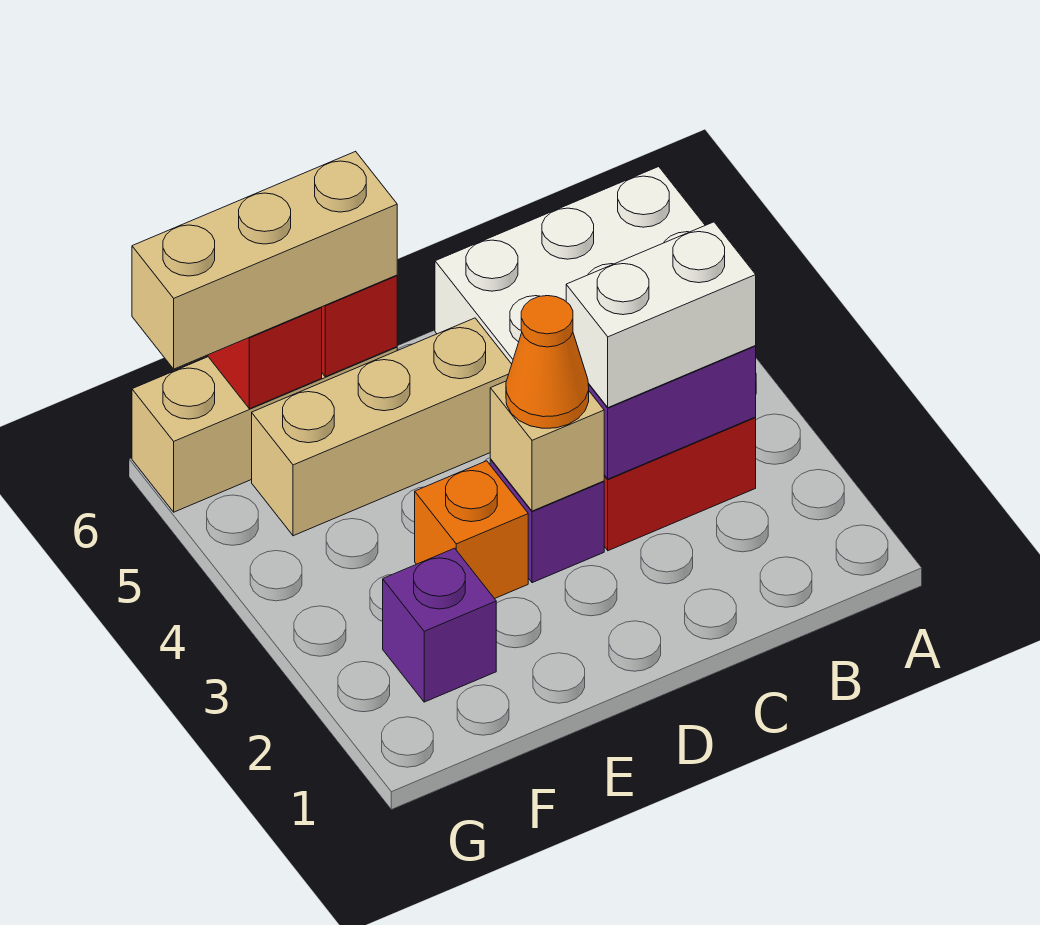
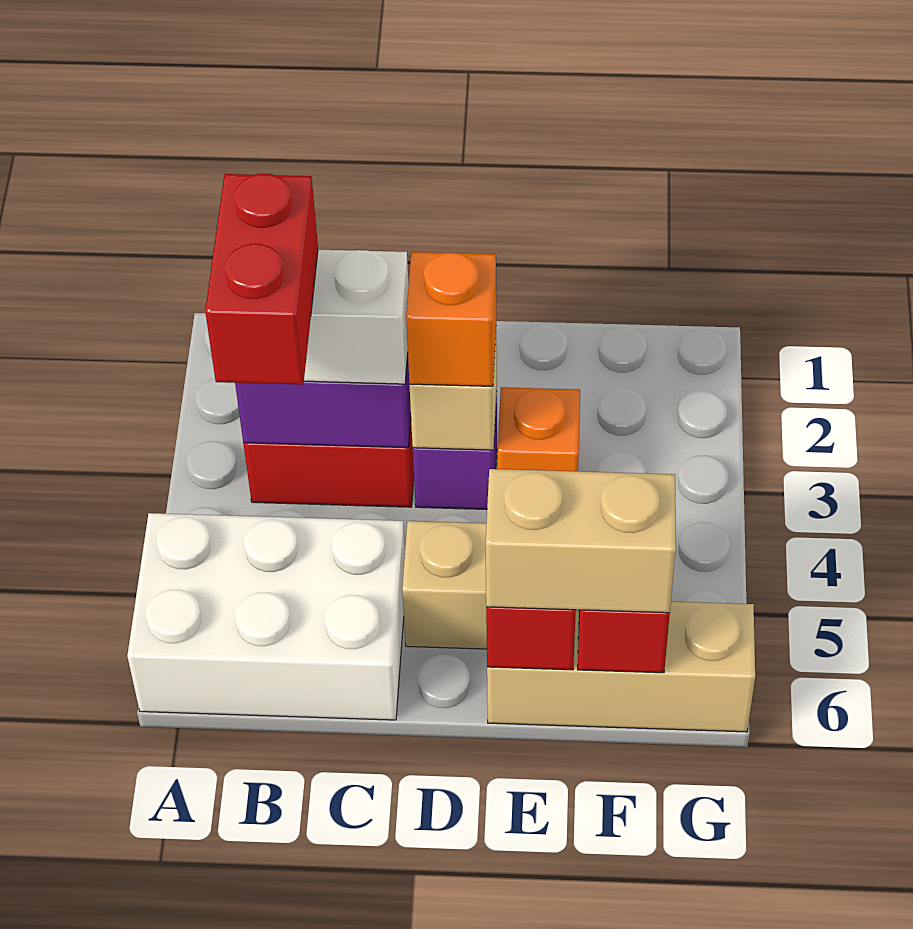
none -> red brick B3:B4 level 4
orange cone D3 level 3 -> orange brick D3 level 3
tan brick E6:G6 level 3 -> tan brick E6:F6 level 3
purple brick F2 level 1 -> none

